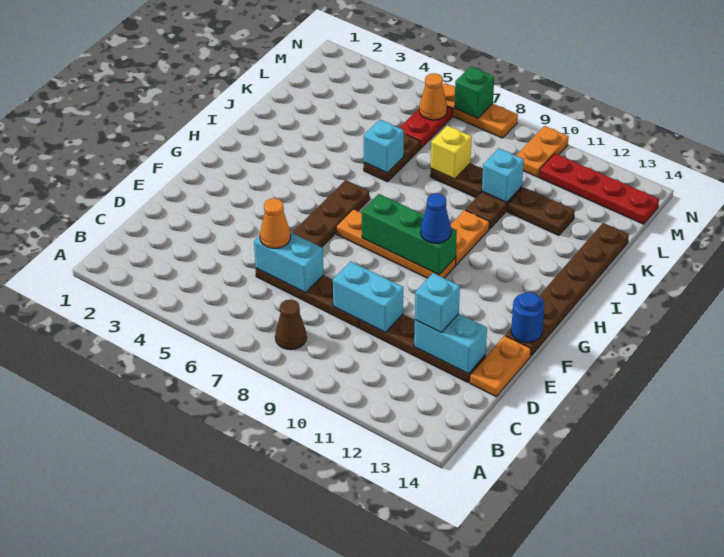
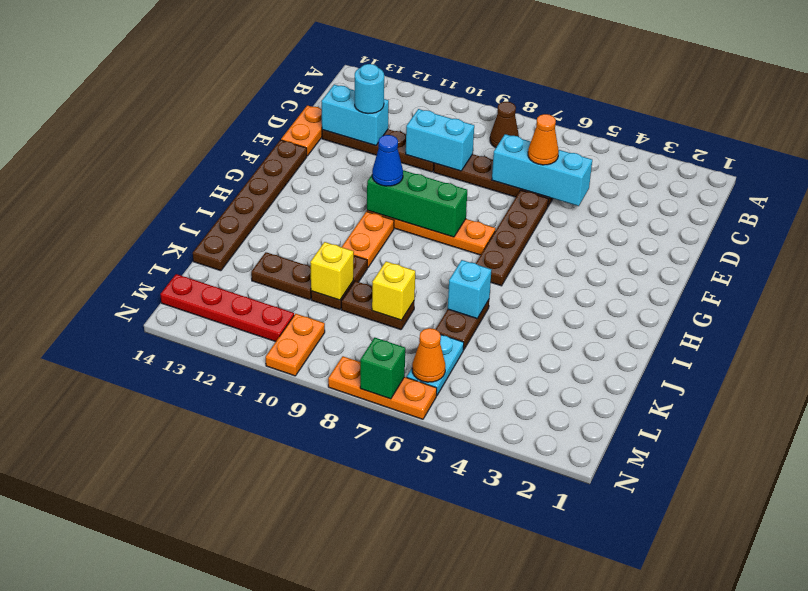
cyan brick D6:D7 level 2 -> cyan brick D5:D7 level 2
cyan brick D12 level 3 -> cyan round brick D12 level 3
blue round brick F14 level 2 -> none
cyan brick K10 level 2 -> yellow brick K10 level 2
red plate L6:M6 level 1 -> cyan plate L6:M6 level 1

